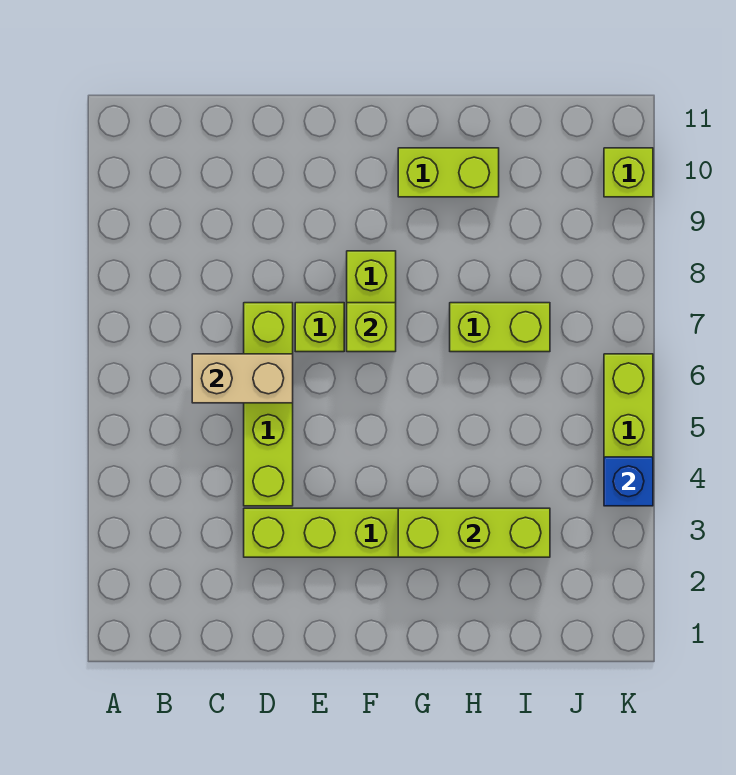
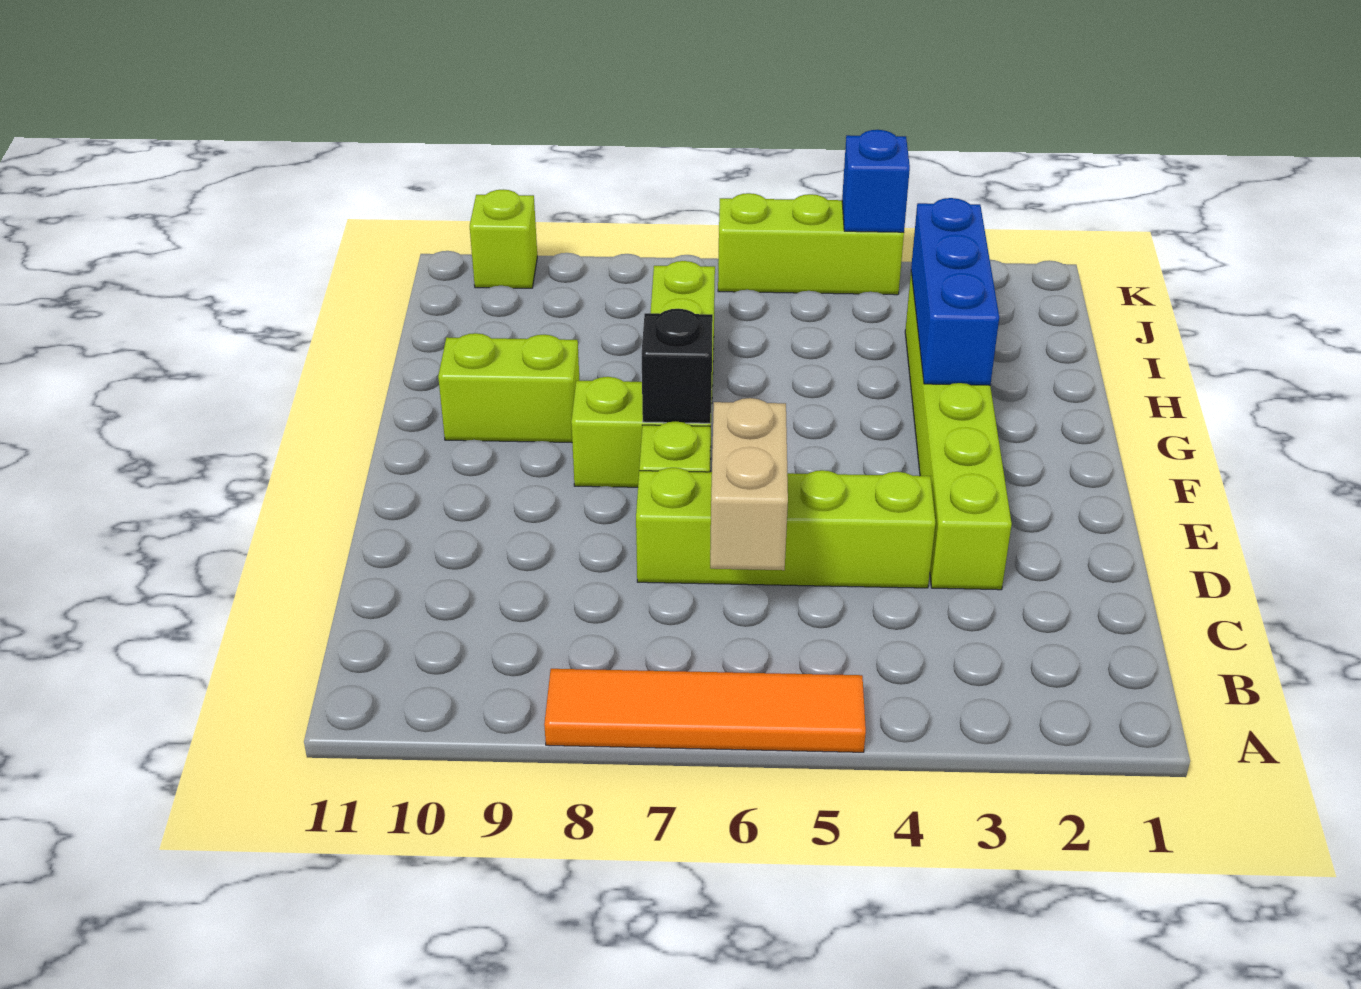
none -> orange tile A5:A8 level 1
lime brick F7 level 2 -> black brick F7 level 2
lime brick G3:I3 level 2 -> blue brick G3:I3 level 2
lime brick G10:H10 level 1 -> lime brick G9:G10 level 1

